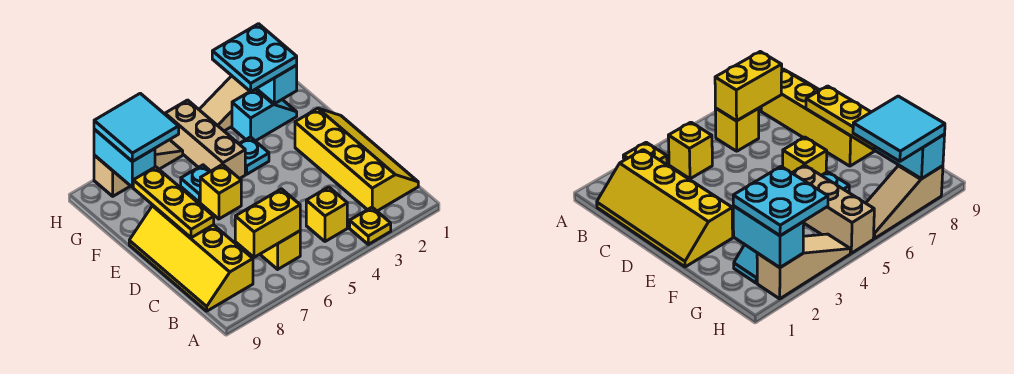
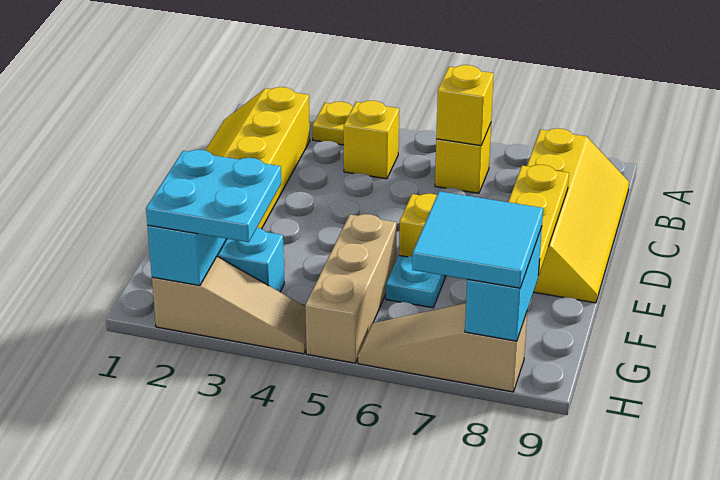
yellow brick B6:B7 level 2 -> yellow brick B6 level 2
cyan plate F4 level 1 -> none

